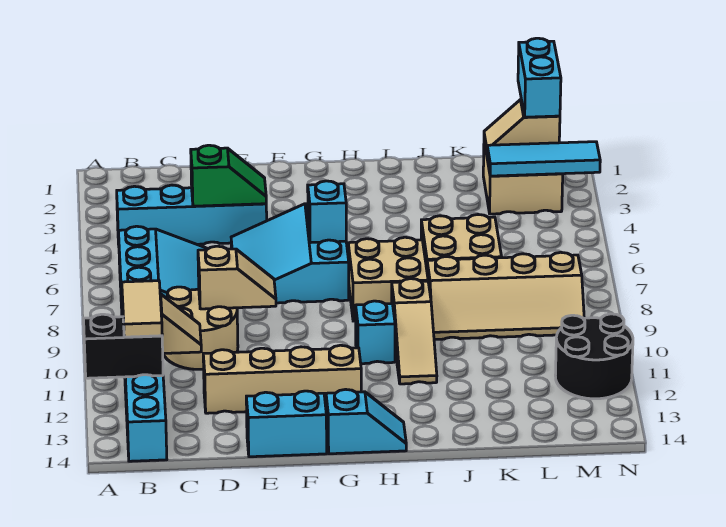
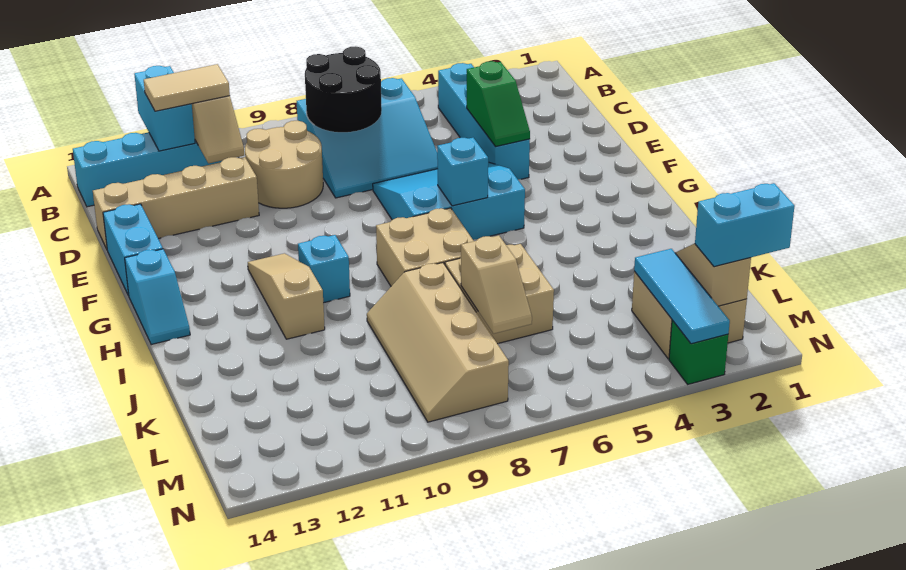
black brick A12:B12 level 2 -> cyan brick A12:B12 level 2
tan slope D9:E9 level 2 top D -> tan slope K7:L7 level 2 top K
tan brick D12:G12 level 1 -> tan brick D11:D14 level 1
tan slope I9:I11 level 1 top 9 -> tan slope G11:I11 level 1 top I
black round brick M11:N12 level 1 -> black round brick B7:C8 level 2
none -> green brick N3 level 1

